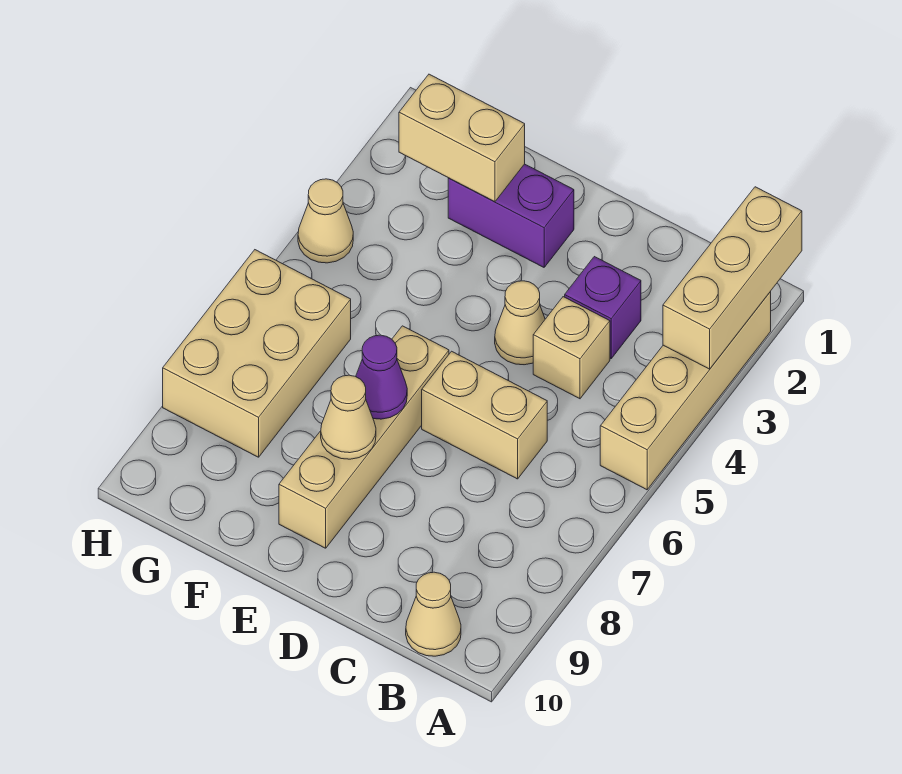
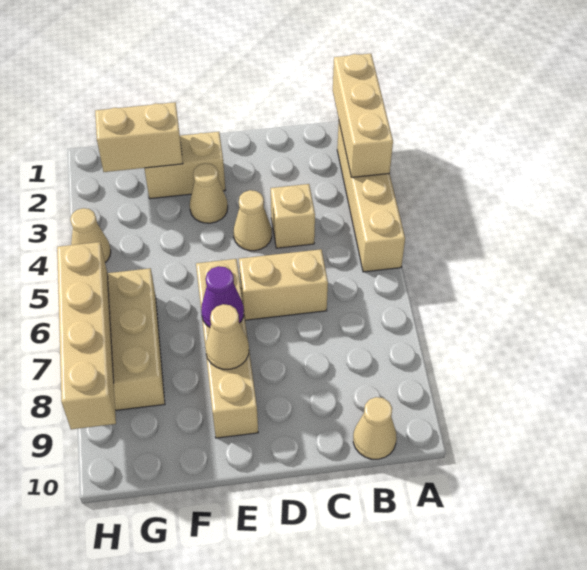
purple brick C3 level 1 -> none
purple brick E2:F2 level 1 -> tan brick E2:F2 level 1
none -> tan cone E3 level 1
none -> tan brick H6:H9 level 2

